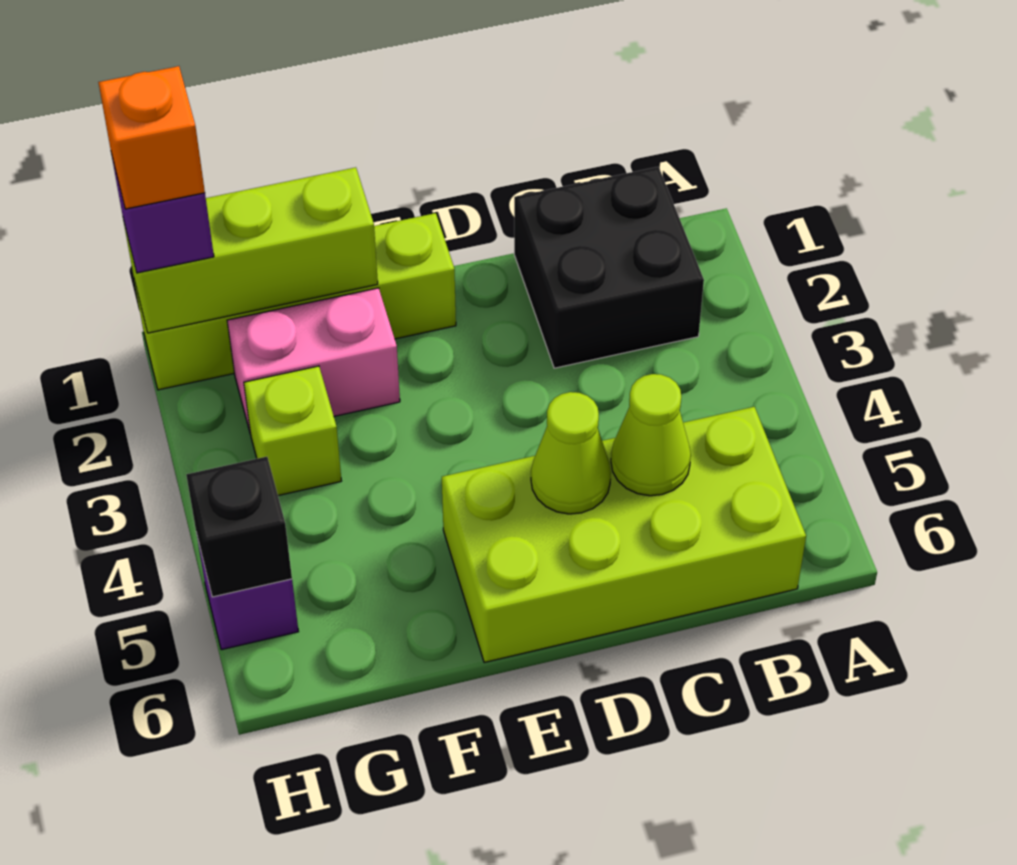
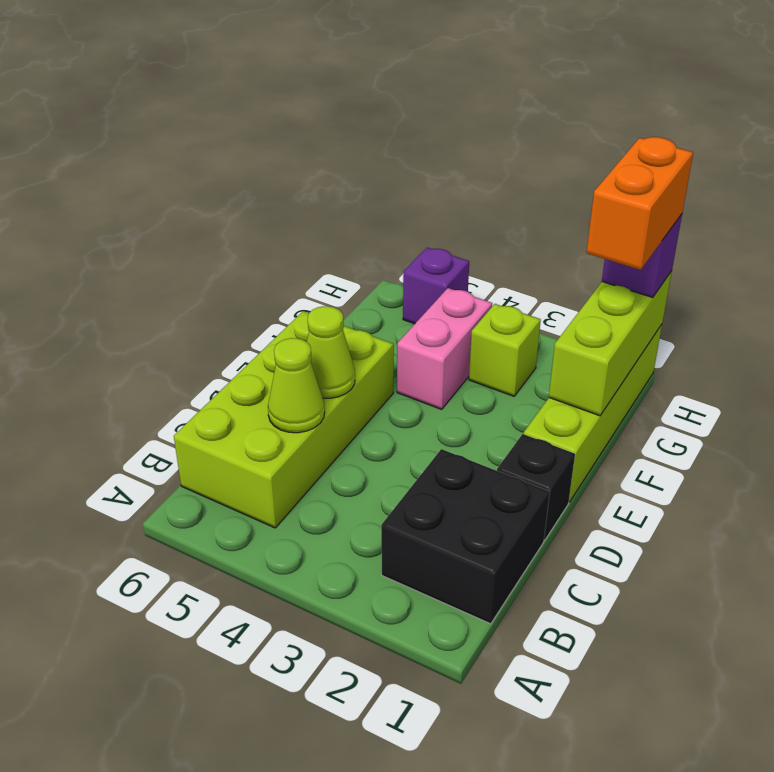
pink brick F2:G2 level 1 -> pink brick F4:G4 level 1
orange brick H1 level 4 -> orange brick G1:H1 level 4
black brick H5 level 2 -> black brick D1 level 1

